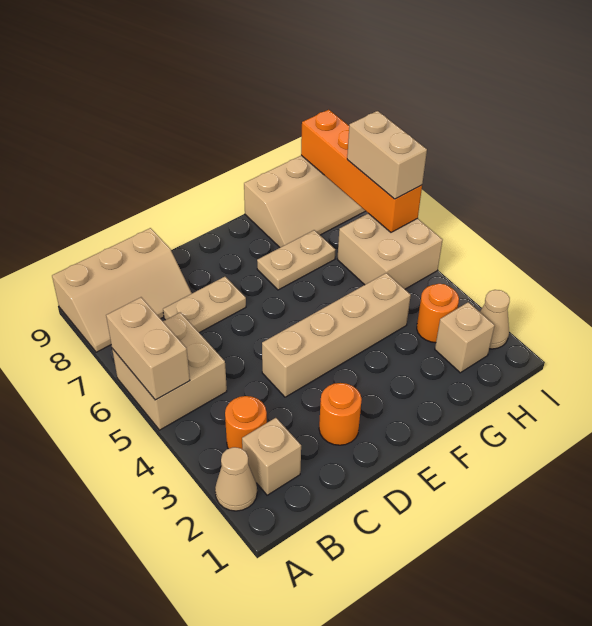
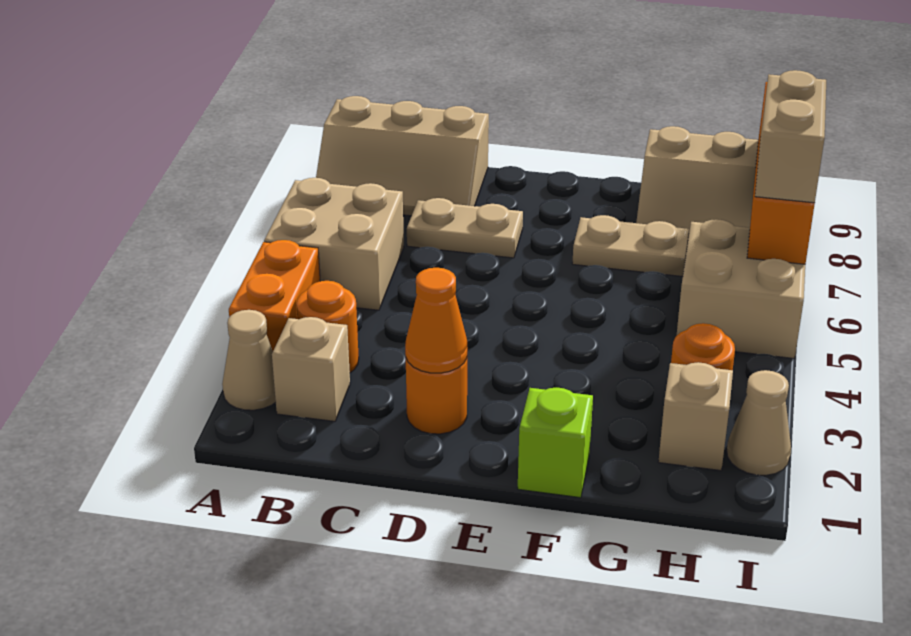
none -> orange brick A3:A4 level 1
tan brick A5:A6 level 2 -> none
none -> orange cone D2 level 2
tan brick D4:G4 level 1 -> none
none -> lime brick F1 level 1

